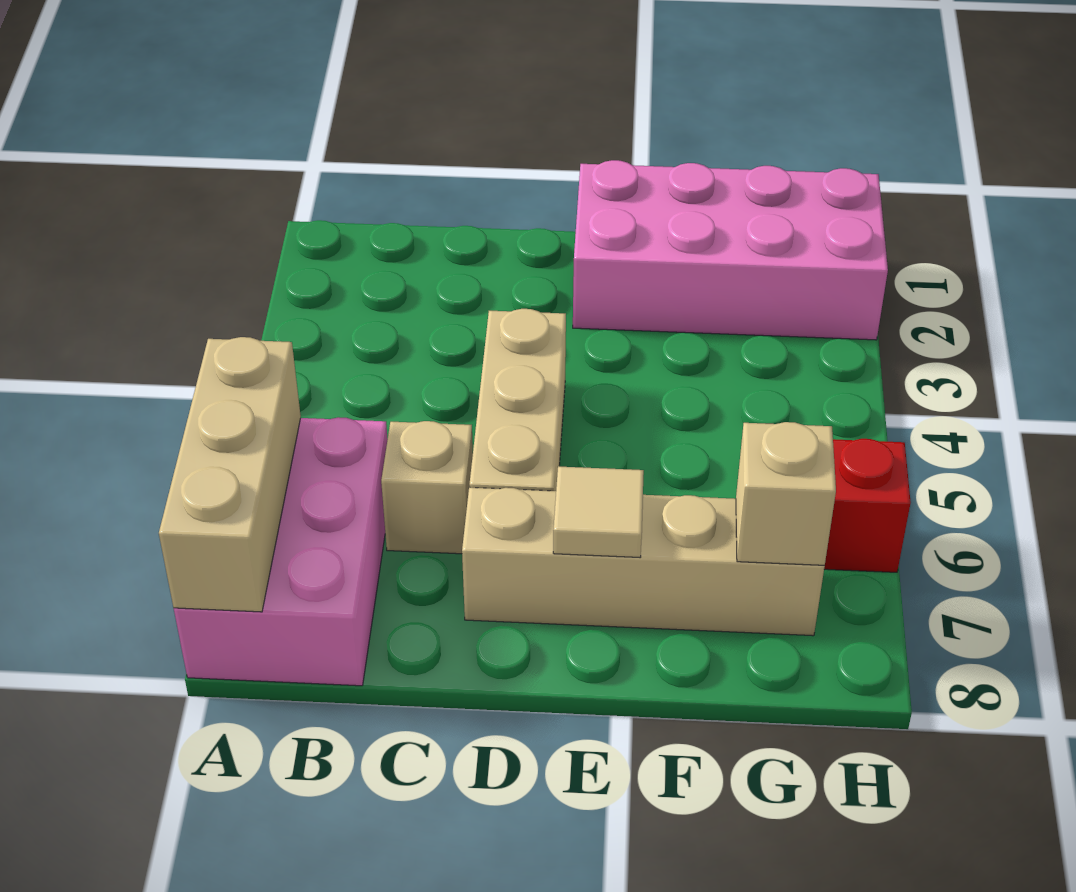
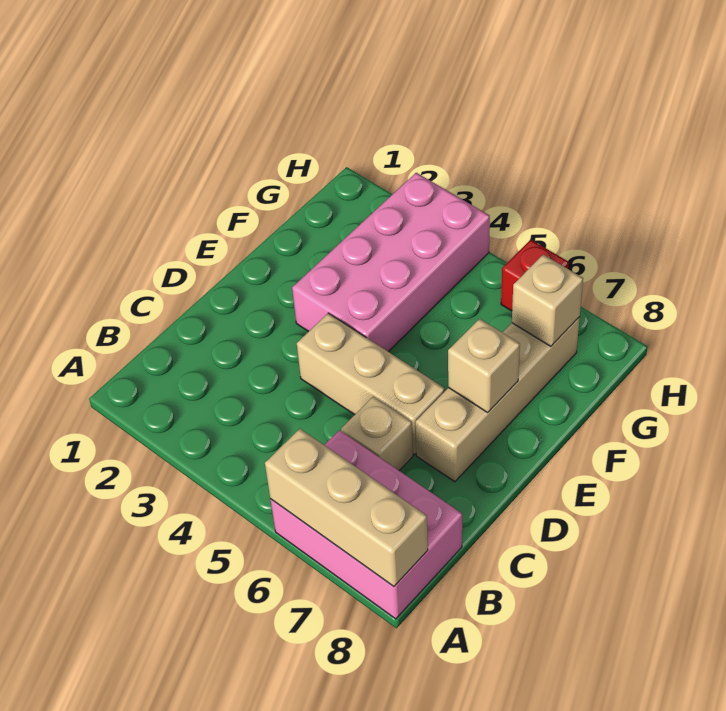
pink brick E1:H2 level 1 -> pink brick E3:H4 level 1
tan tile E7 level 2 -> tan brick E7 level 2

